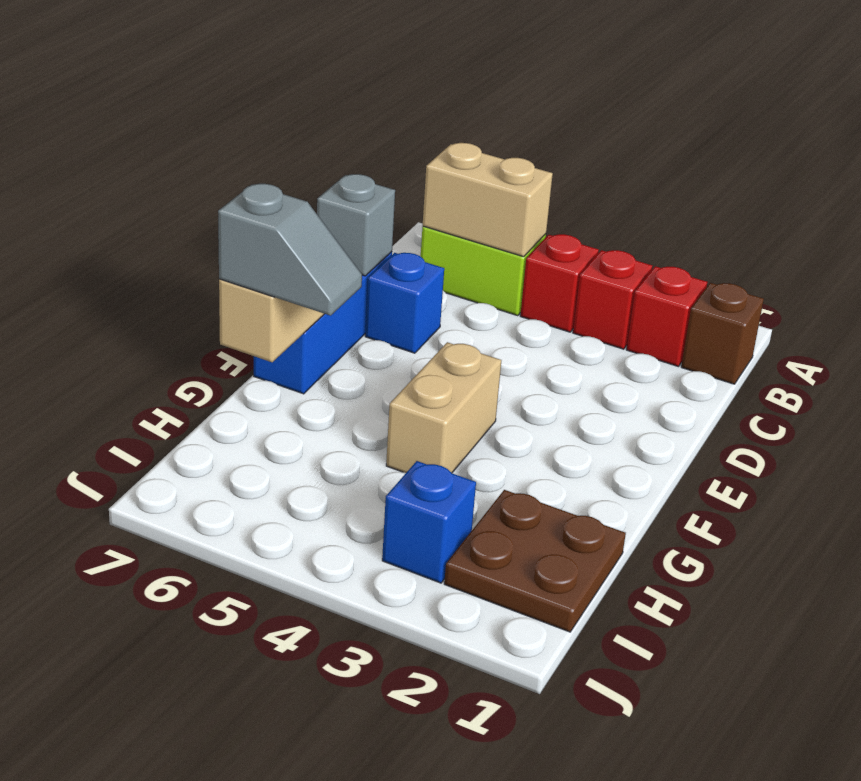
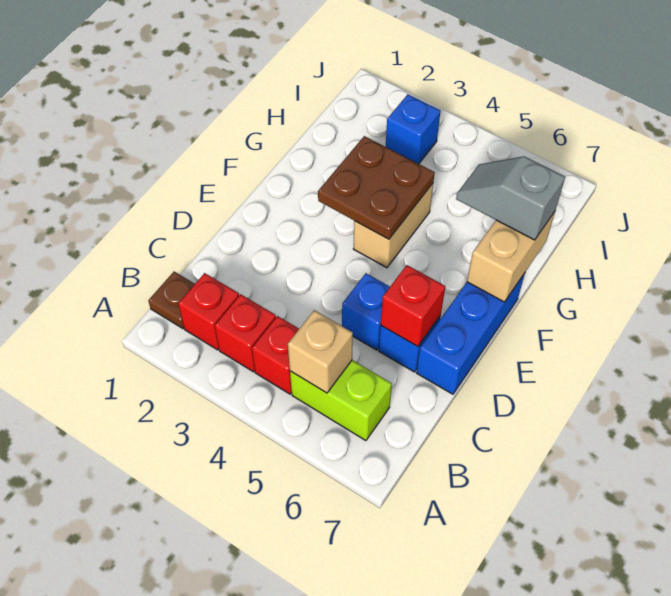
brown brick B1 level 1 -> brown plate B1 level 1
tan brick B5:B6 level 2 -> tan brick B5 level 2
none -> blue brick D5 level 1
none -> red brick D6 level 2
grey brick D7 level 2 -> none
brown plate H1:I2 level 1 -> brown plate F3:G4 level 2

